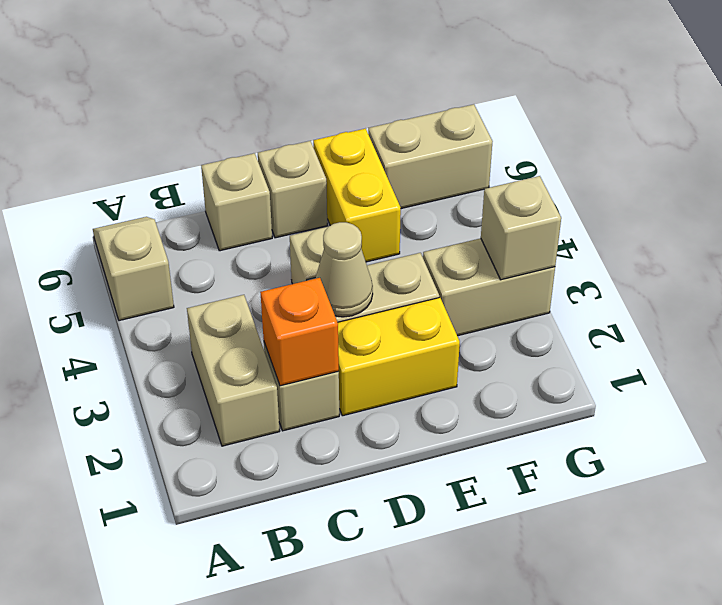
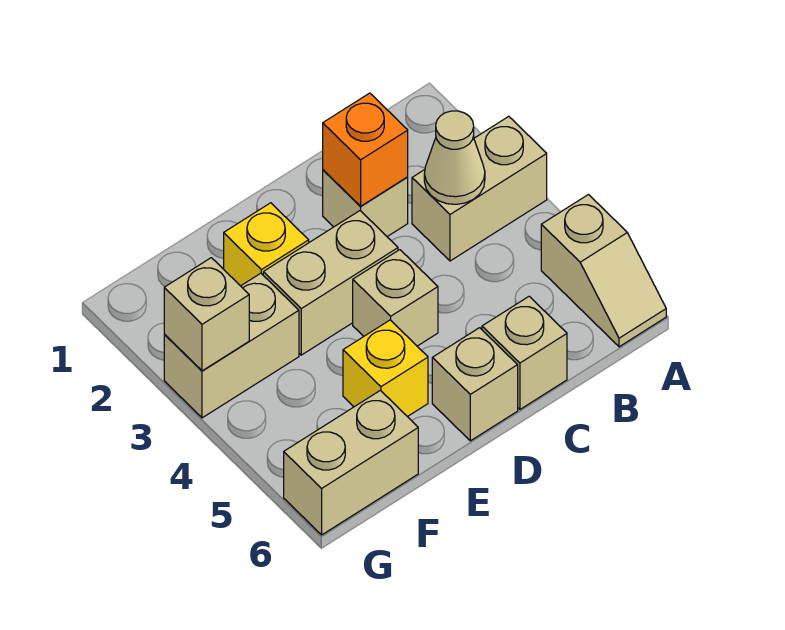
tan brick B2:B3 level 1 -> tan brick A3:B3 level 1
yellow brick D2:E2 level 1 -> yellow brick E2 level 1
tan cone D3 level 2 -> tan cone B3 level 2
yellow brick E5:E6 level 1 -> yellow brick E5 level 1

